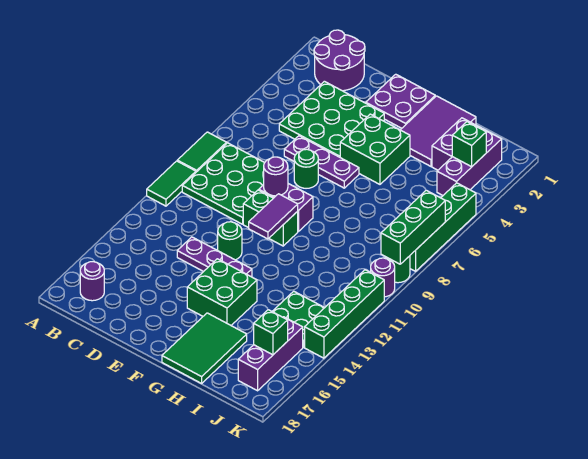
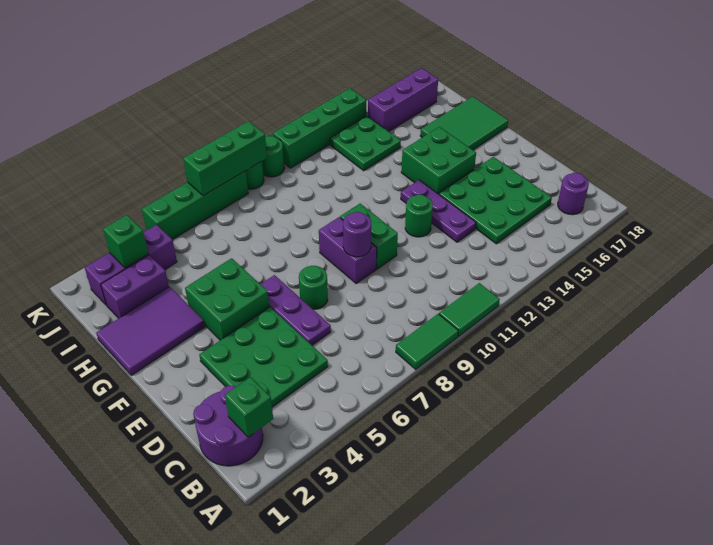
green plate B8:D10 level 1 -> green plate C14:E16 level 1
purple plate E1:F2 level 1 -> none
purple tile F10:F11 level 2 -> none
green brick J16 level 2 -> green brick B2 level 2
purple round brick K10 level 1 -> green round brick K10 level 1

